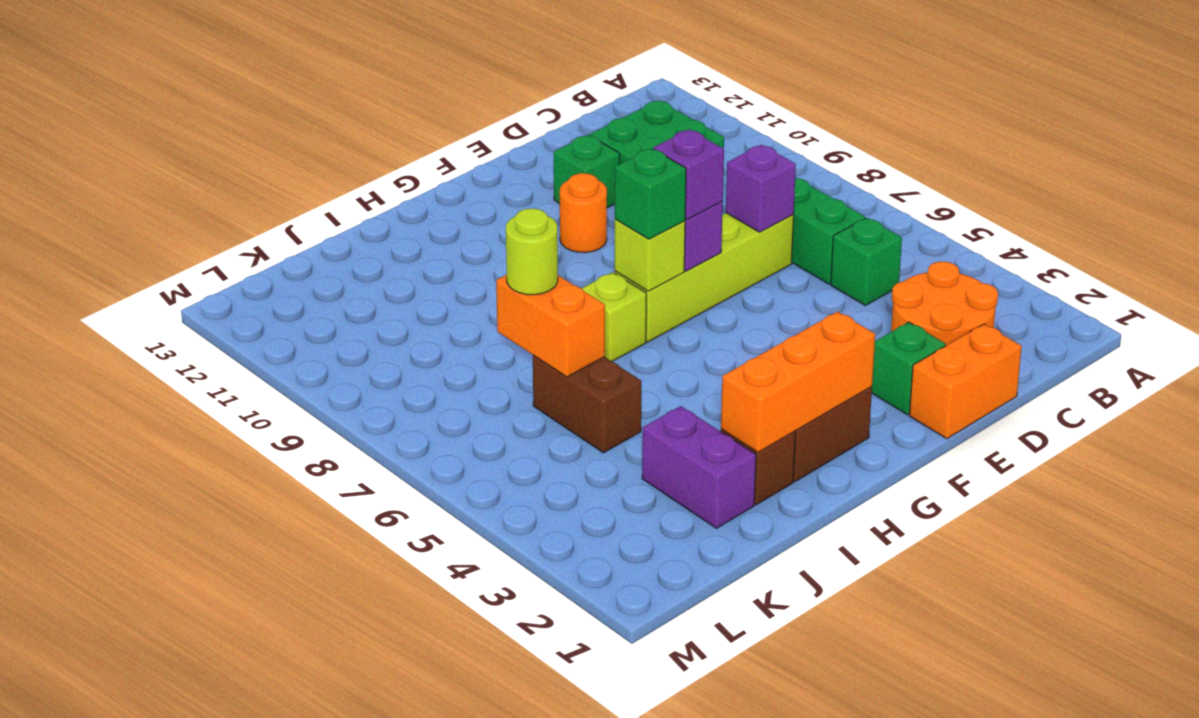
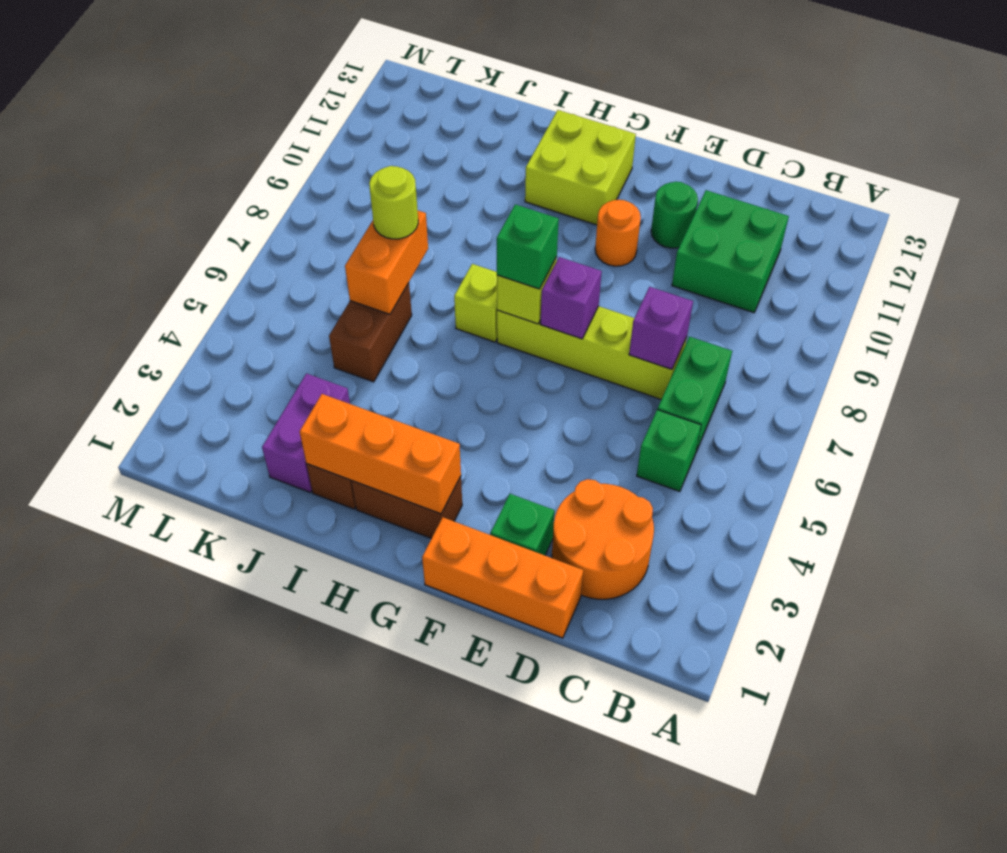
orange brick D1:E1 level 1 -> orange brick D1:F1 level 1
green brick E11 level 1 -> green round brick E11 level 1
purple brick F7 level 3 -> none
none -> lime brick G11:H12 level 1

